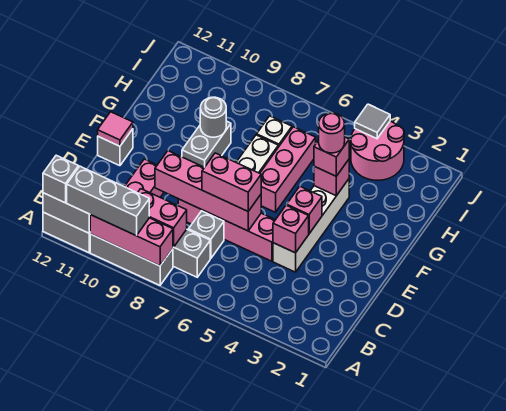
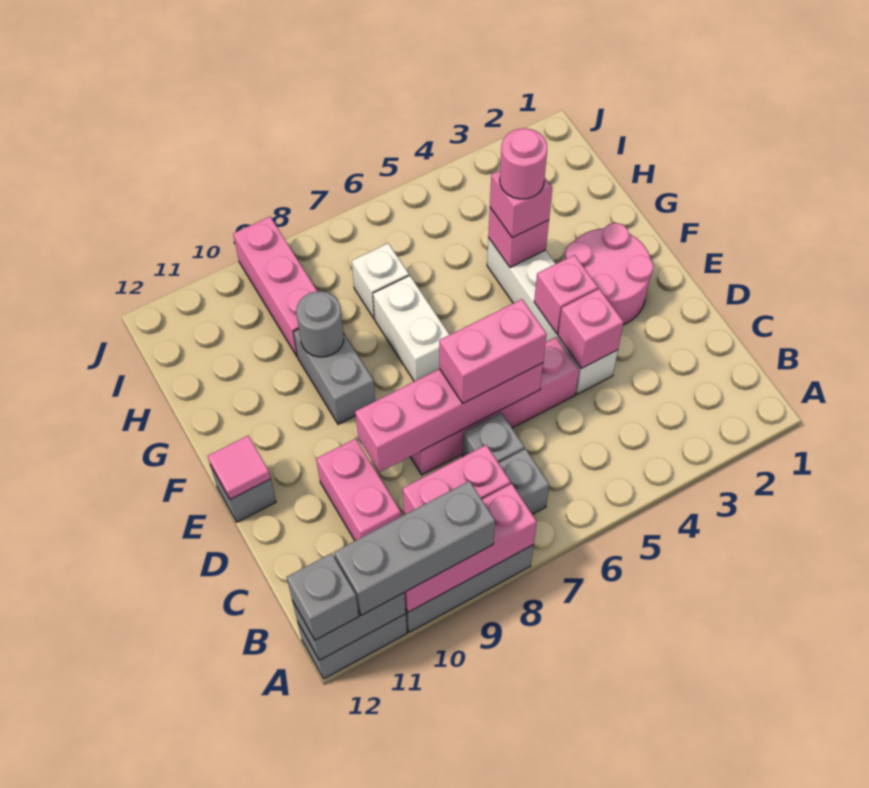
pink brick F6:H6 level 1 -> pink brick H9:J9 level 1
pink round brick I3:J4 level 1 -> pink round brick E2:F3 level 1
grey tile J4 level 2 -> none

